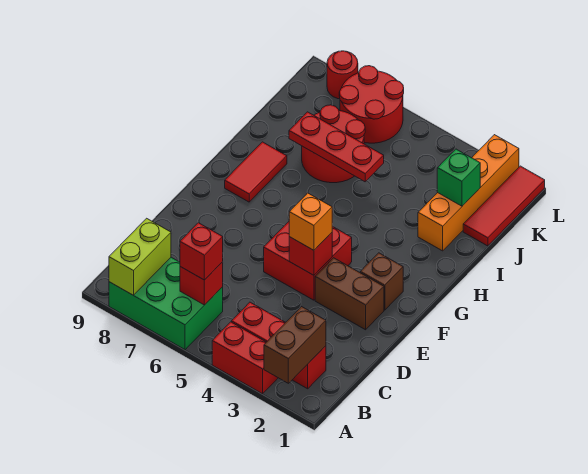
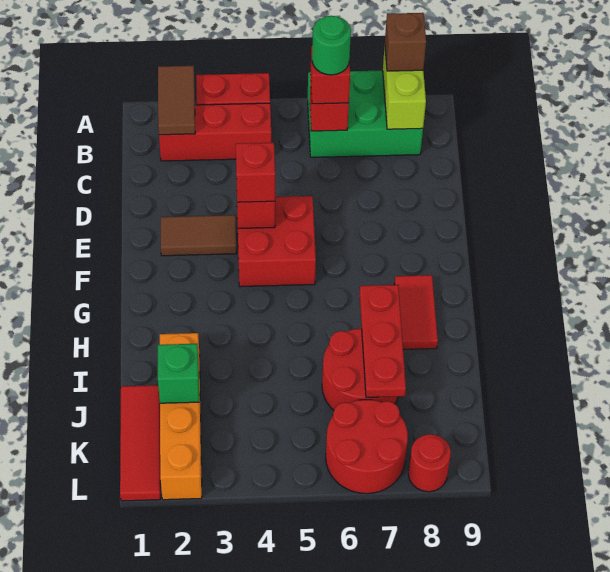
brown brick A2:B2 level 2 -> brown tile A2:B2 level 2
none -> green round brick B6 level 4
brown brick E2:E3 level 1 -> brown tile E2:E3 level 1
orange brick E4 level 3 -> red brick E4 level 3
brown brick F2 level 1 -> brown brick A8 level 3
red plate I5:I7 level 2 -> red plate H7:J7 level 2

